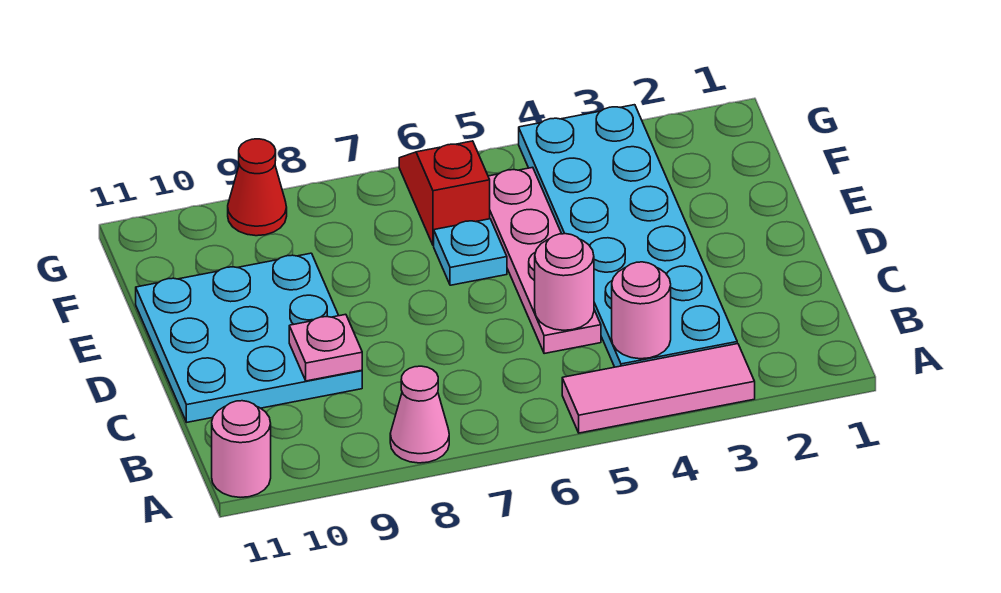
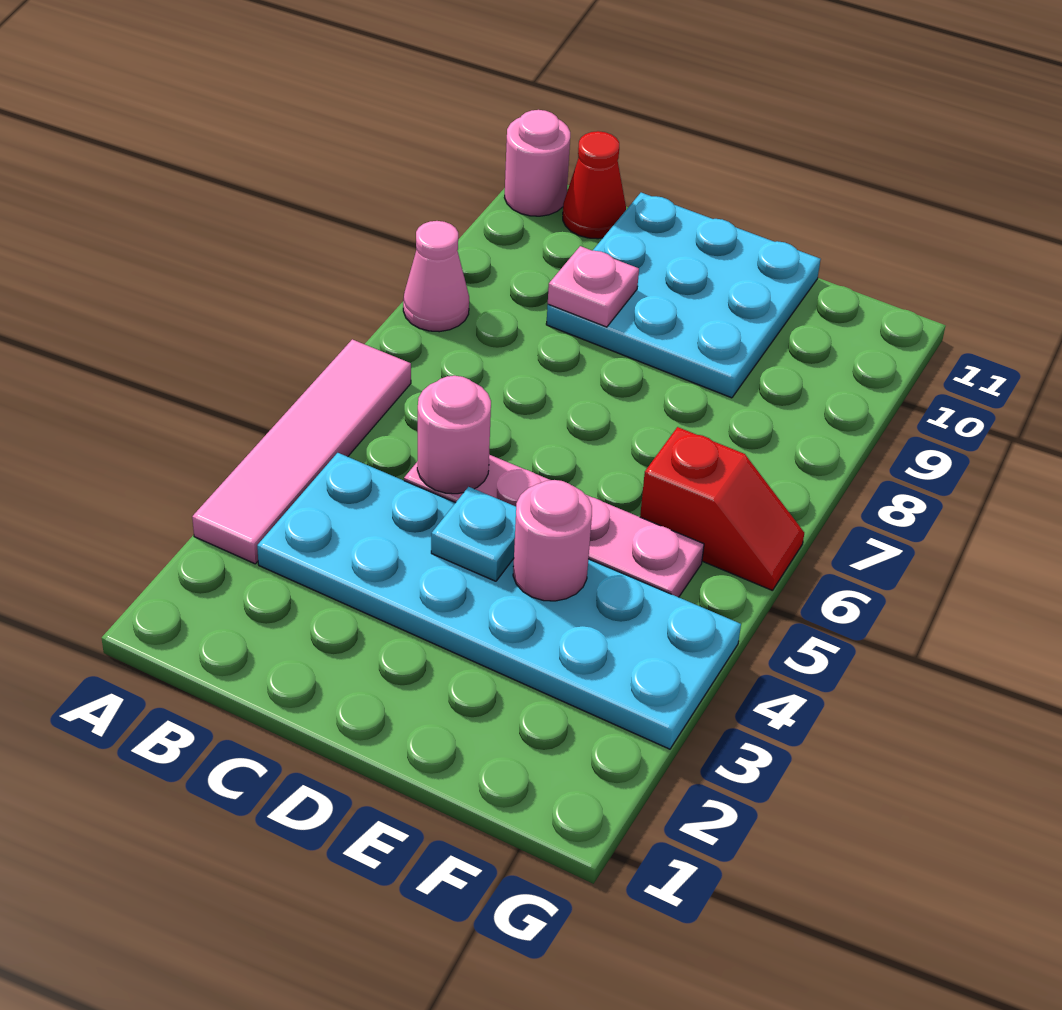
pink tile A3:A5 level 1 -> pink tile A3:A6 level 1
pink round brick B4 level 2 -> pink round brick E4 level 2
cyan plate E6 level 1 -> cyan plate D4 level 2
red cone G9 level 1 -> red cone B11 level 1

